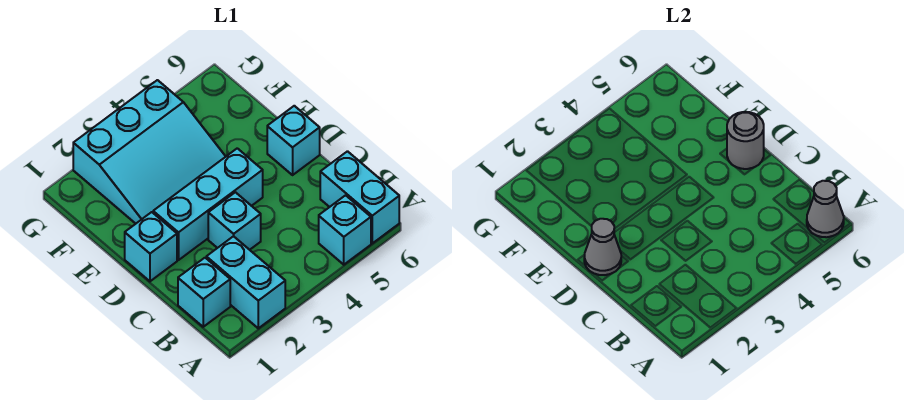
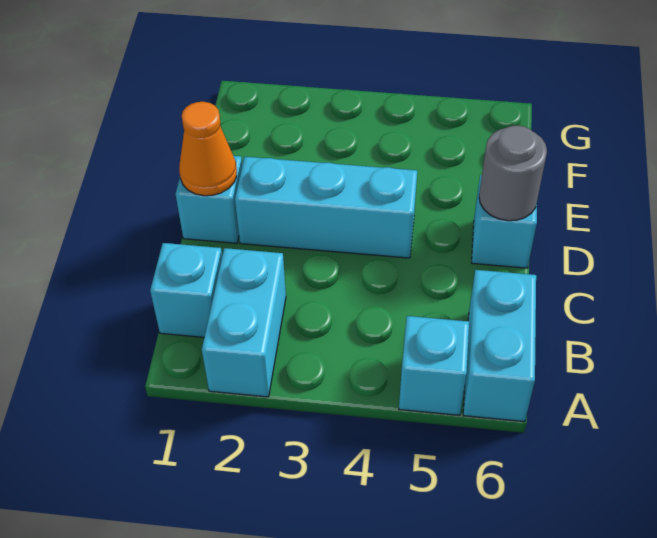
grey cone A6 level 2 -> none
cyan brick C3 level 1 -> none
grey cone D1 level 2 -> orange cone D1 level 2
cyan slope E2:G4 level 1 top G -> none

